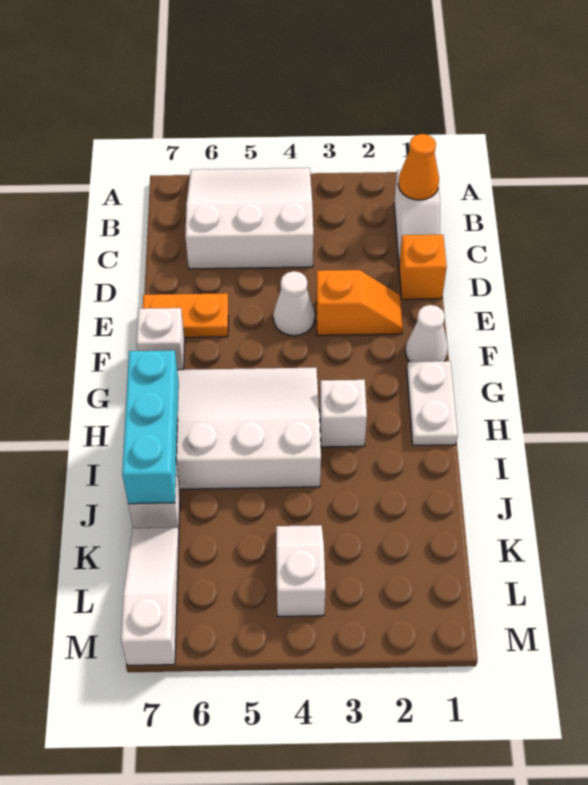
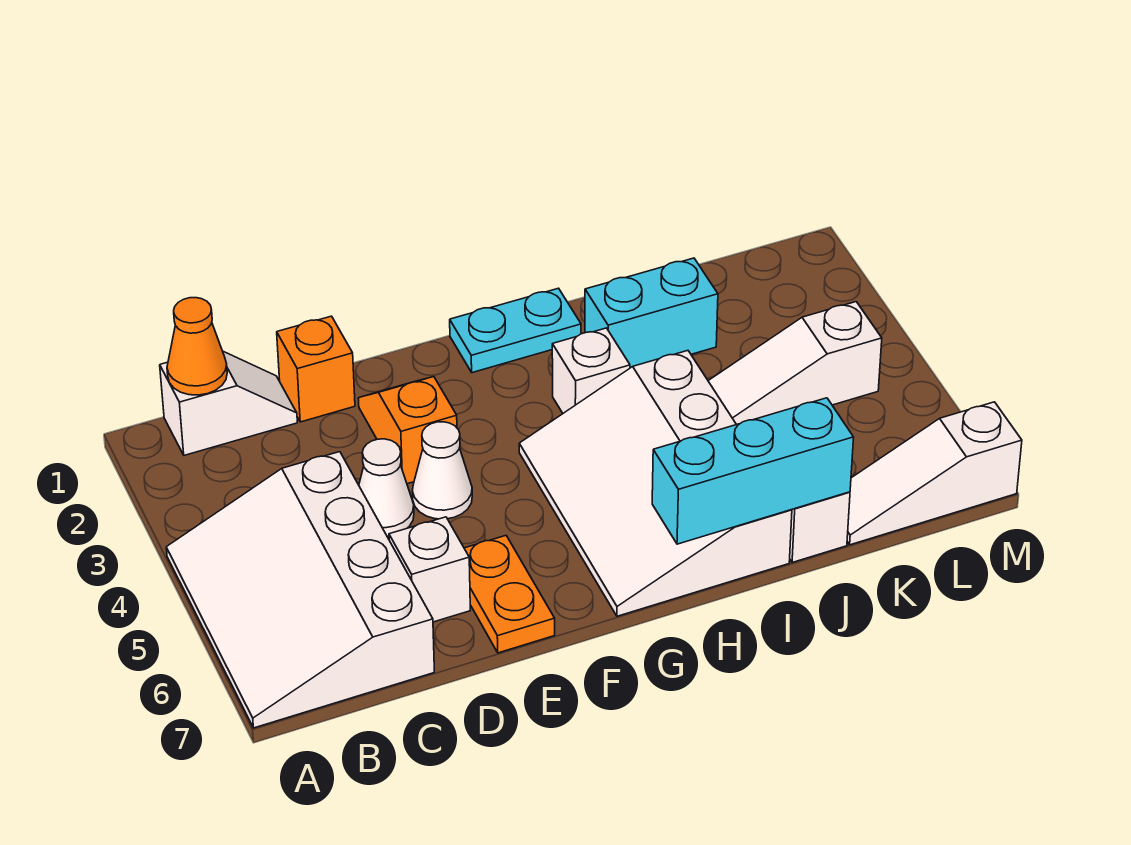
white slope A4:C6 level 1 top C -> white slope A4:C7 level 1 top C
white cone F1 level 1 -> white cone D4 level 1
white brick F7 level 1 -> white brick D6 level 1
white plate G1:H1 level 1 -> cyan plate G1:H1 level 1
none -> cyan brick I2:J2 level 1
white slope K4:L4 level 1 top L -> white slope J4:L4 level 1 top L

